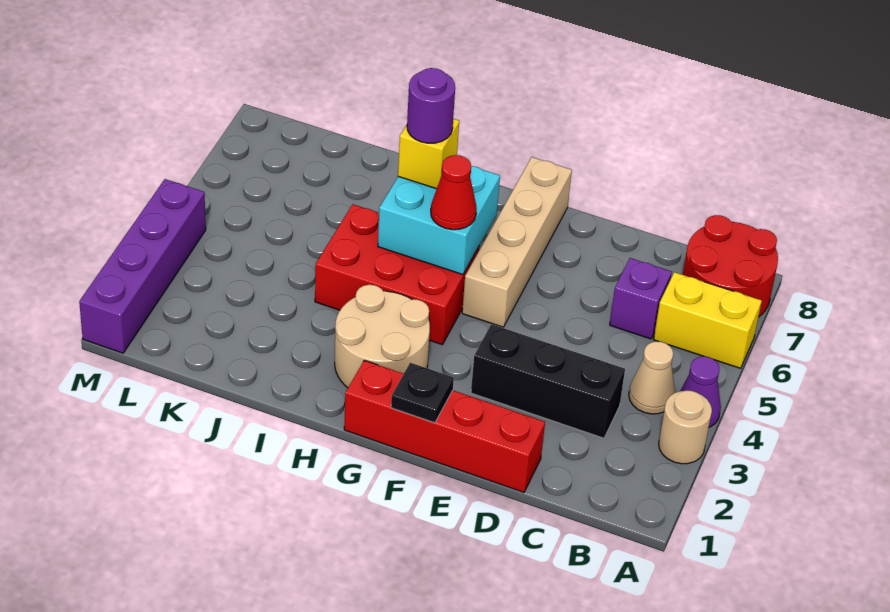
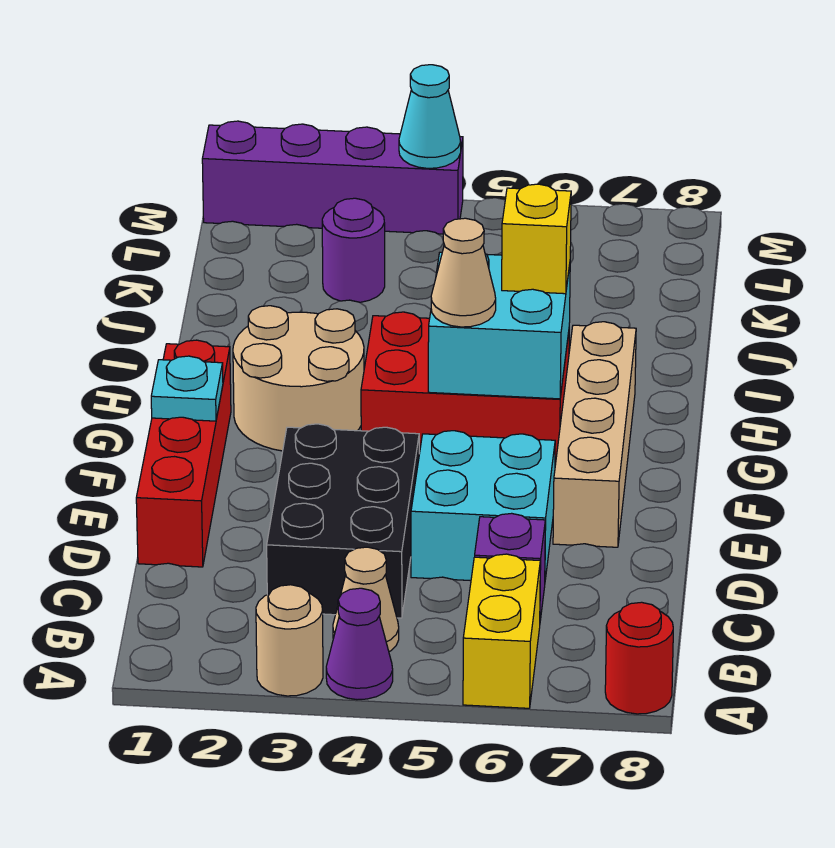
red round brick A7:B8 level 1 -> red round brick A8 level 1
black brick C3:E3 level 1 -> black brick C3:E4 level 1
none -> cyan brick D5:E6 level 1
black plate F1 level 2 -> cyan plate F1 level 2
tan brick F5:F8 level 1 -> tan brick E7:H7 level 1
red brick G4:I5 level 1 -> red brick G4:H6 level 1
red cone G5 level 3 -> tan cone G5 level 3
purple round brick H6 level 4 -> purple round brick K3 level 1
none -> cyan cone M4 level 2

